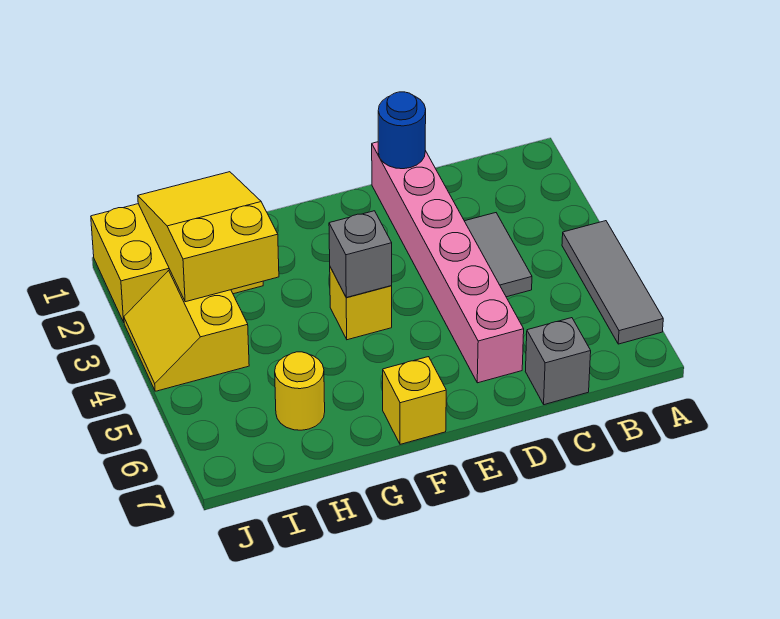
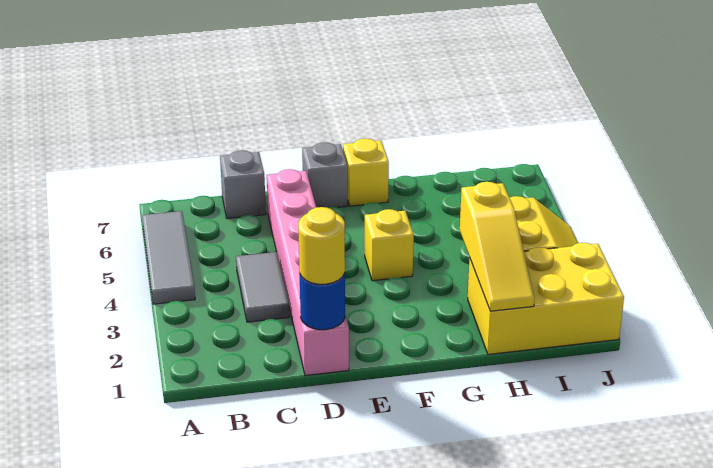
grey brick F4 level 2 -> grey brick E7 level 1
yellow slope H1:I3 level 2 top 3 -> yellow slope H1:H3 level 2 top 3
yellow round brick H6 level 1 -> yellow round brick D1 level 3

